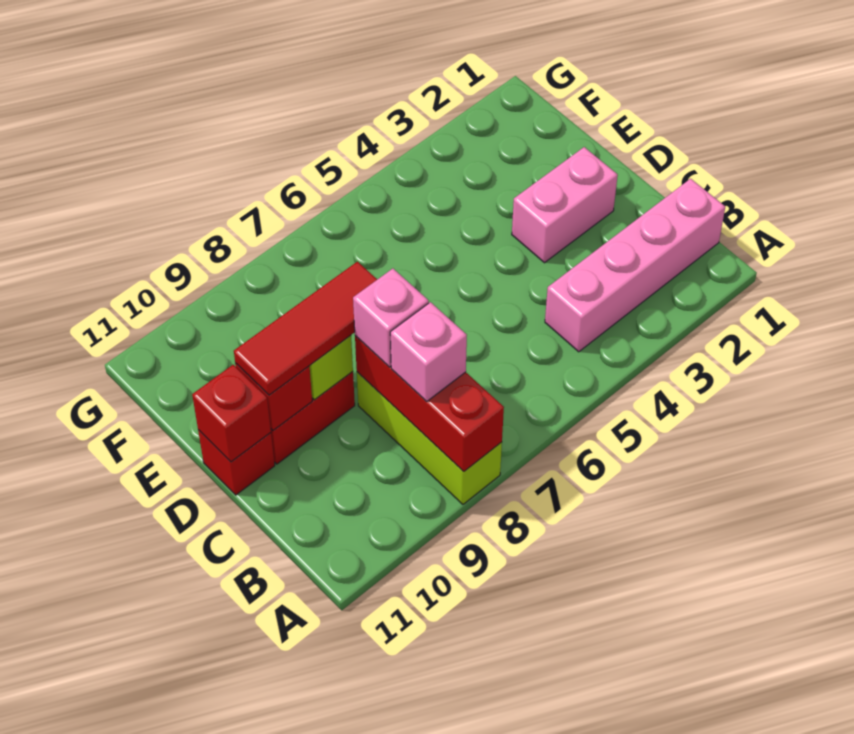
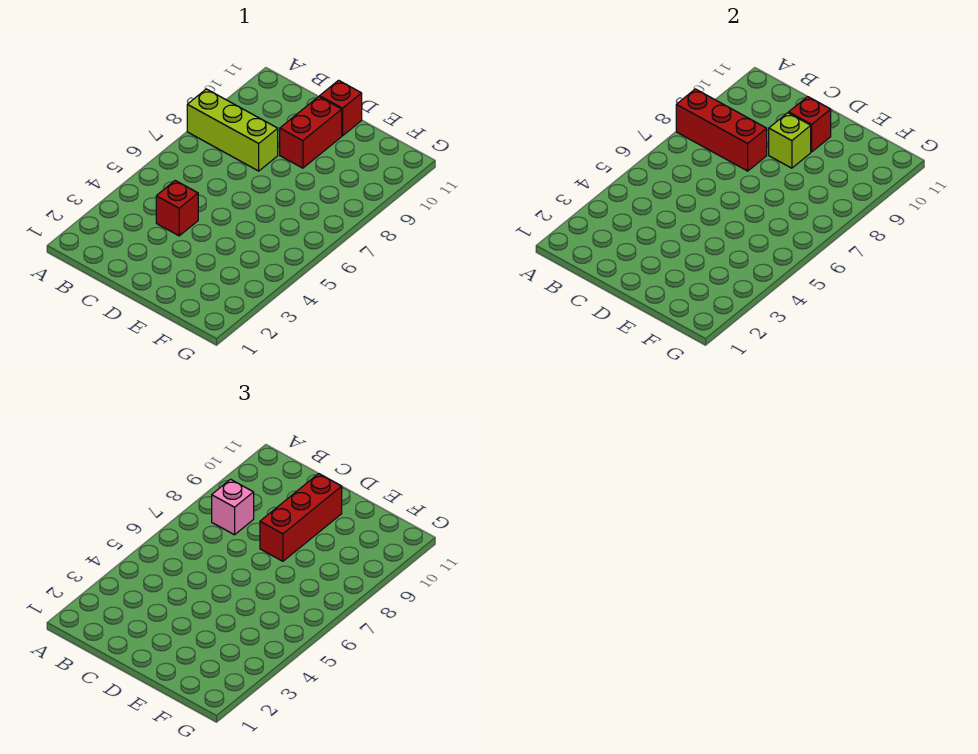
pink brick B1:B4 level 1 -> none
pink brick C8 level 3 -> none
pink brick D2:D3 level 1 -> none
red tile D8:D10 level 3 -> red brick D8:D10 level 3
red brick D11 level 2 -> red brick C4 level 1

